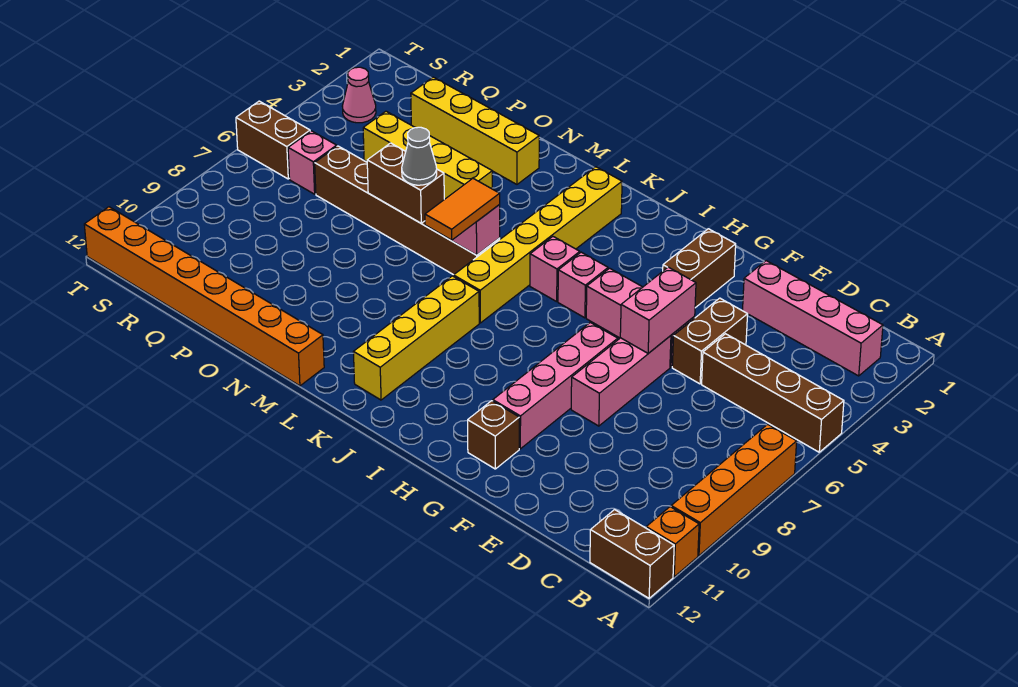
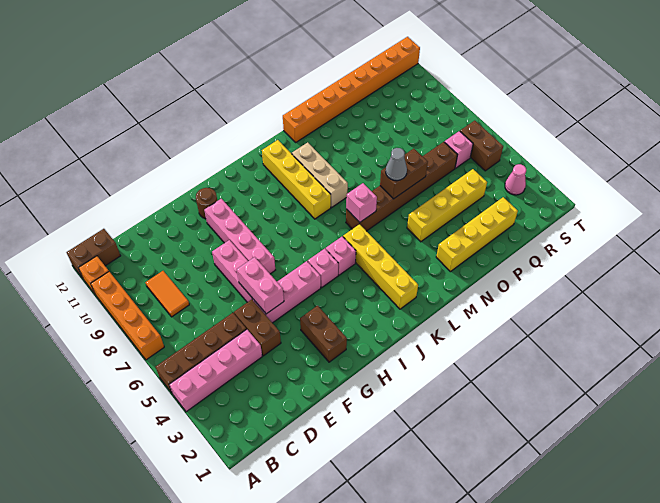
pink brick B2:E2 level 1 -> pink brick A4:D4 level 1
brown brick G11 level 1 -> brown round brick G11 level 1
yellow brick K2:K7 level 1 -> yellow brick K2:K5 level 1
orange tile L6:L7 level 3 -> orange tile C8:C9 level 1
none -> tan brick L8:L10 level 1
brown brick S6:T6 level 1 -> brown brick S5:S6 level 1

